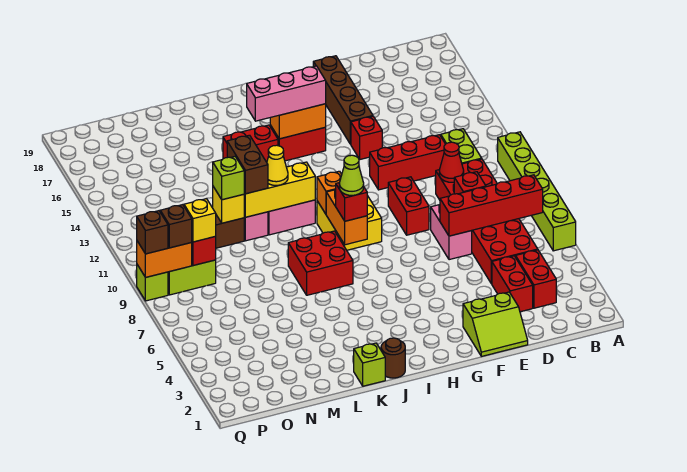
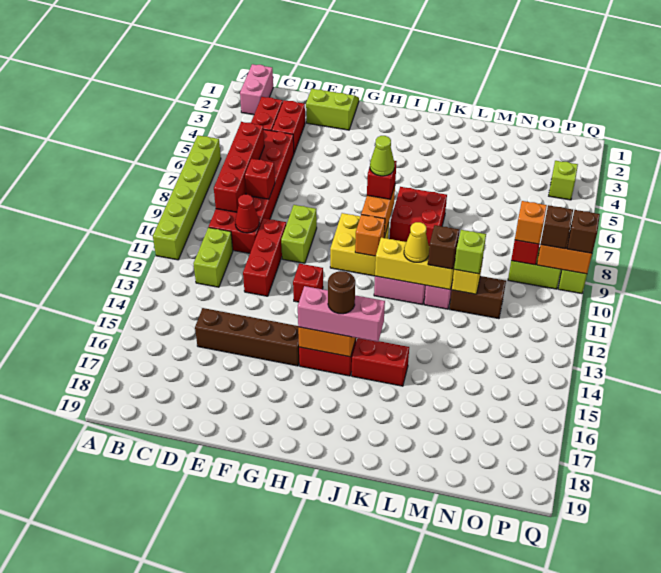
red brick B7:E7 level 2 -> red brick C6:C9 level 2
red brick D12:F12 level 1 -> red brick E10:E12 level 1
pink brick E7:E8 level 1 -> pink brick B1:B2 level 1
red brick F9:F10 level 1 -> lime brick F9:F10 level 1
red brick F14 level 1 -> red brick G12 level 1
brown brick F15:F18 level 1 -> brown brick D15:G15 level 1
brown round brick J1 level 1 -> brown round brick I15 level 4
lime brick K1 level 1 -> lime brick P4 level 1
brown brick L11:L12 level 3 -> brown brick L11 level 3
yellow brick O9 level 3 -> orange brick O9 level 3

